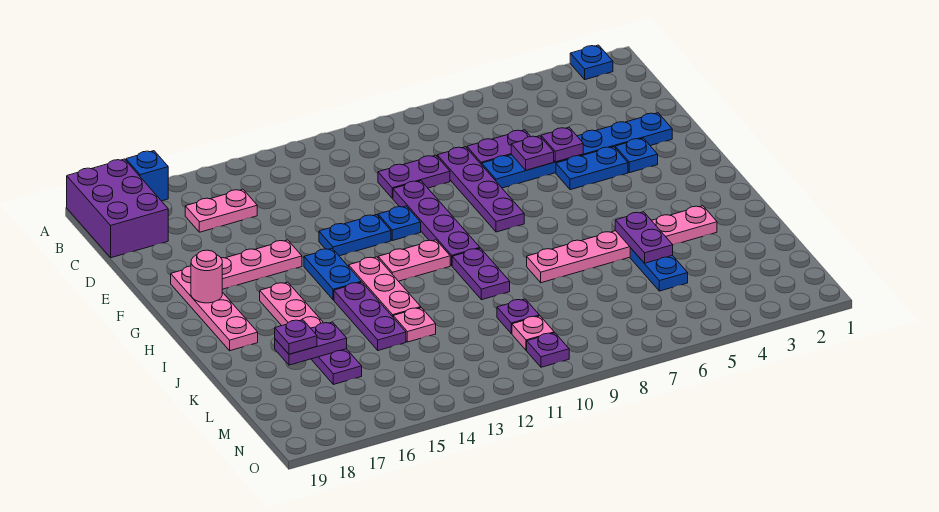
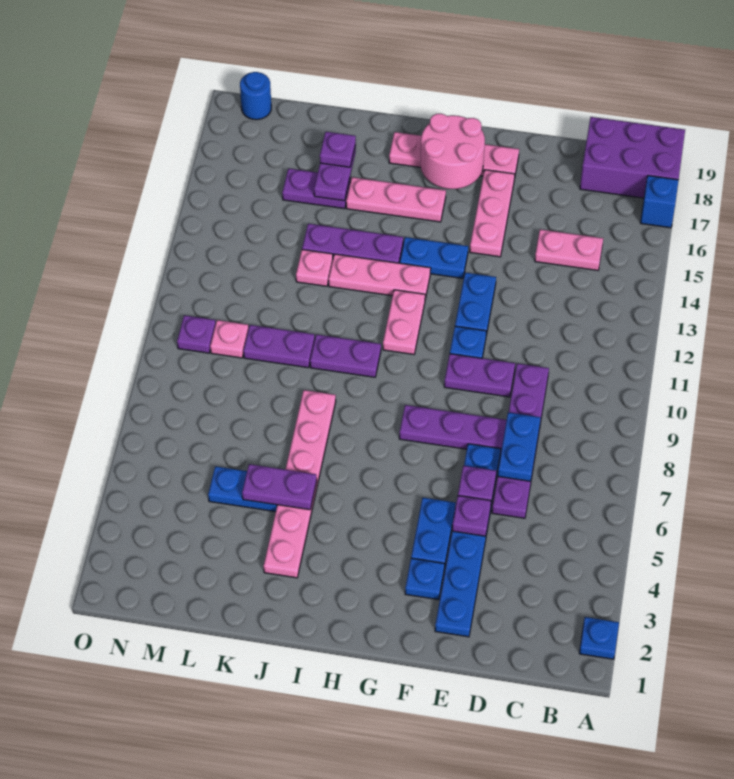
pink plate C15:C16 level 1 -> pink plate C15:D15 level 1
none -> blue plate D7:D8 level 2
purple plate E10:H10 level 1 -> purple plate E10:F10 level 1
pink round brick G18 level 2 -> pink round brick G17:H18 level 2
purple plate L10 level 1 -> purple plate K10:L10 level 1
none -> blue round brick N19 level 1

